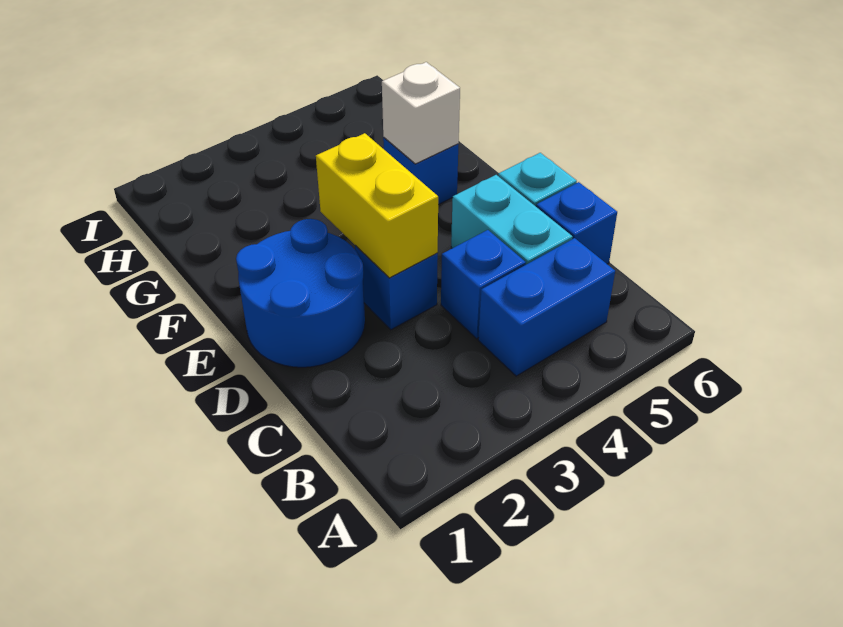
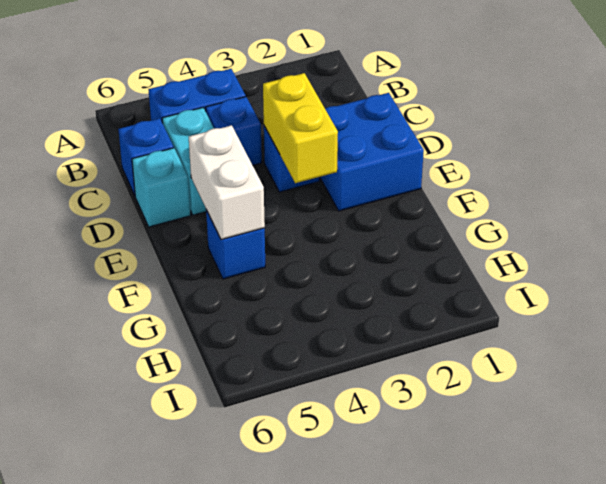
blue round brick D1:E2 level 1 -> blue brick D1:E2 level 1
white brick F5 level 2 -> white brick E5:F5 level 2

